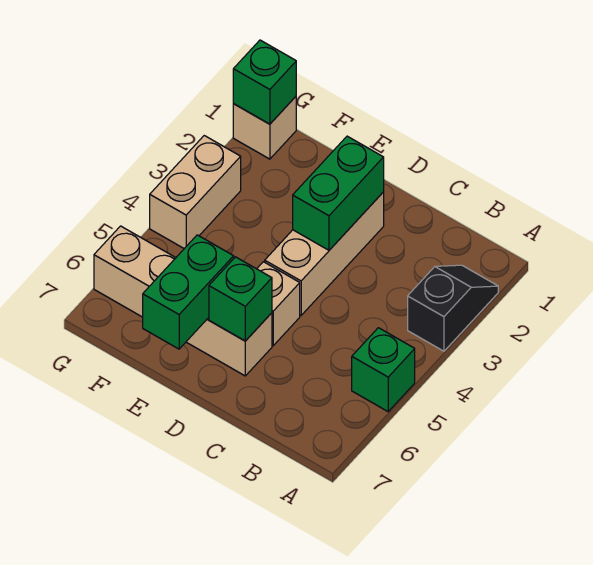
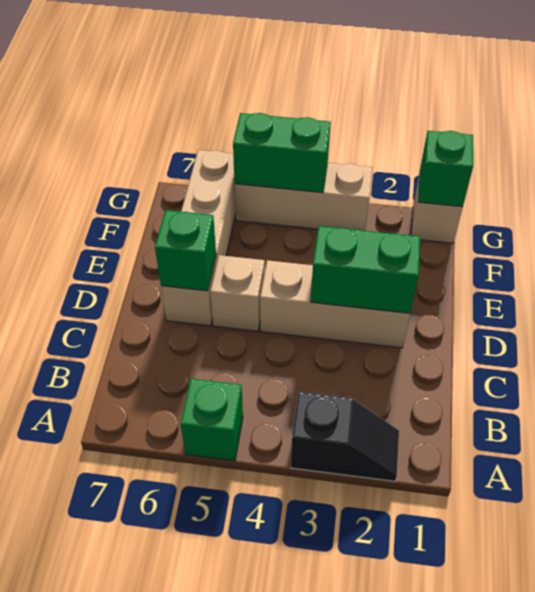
green brick E6:E7 level 2 -> green brick G4:G5 level 2
tan brick G3:G4 level 1 -> tan brick G3:G5 level 1

